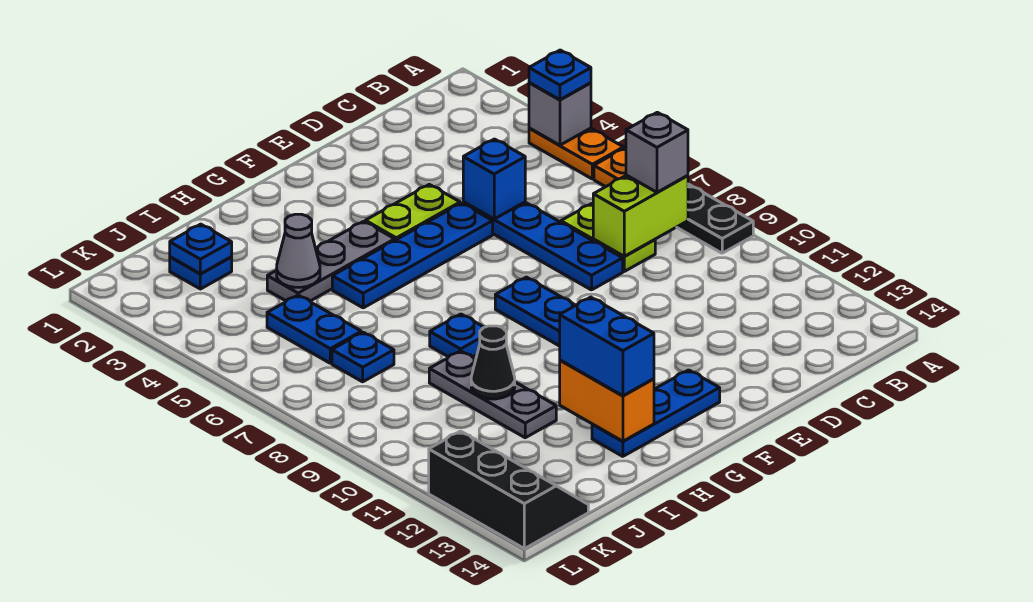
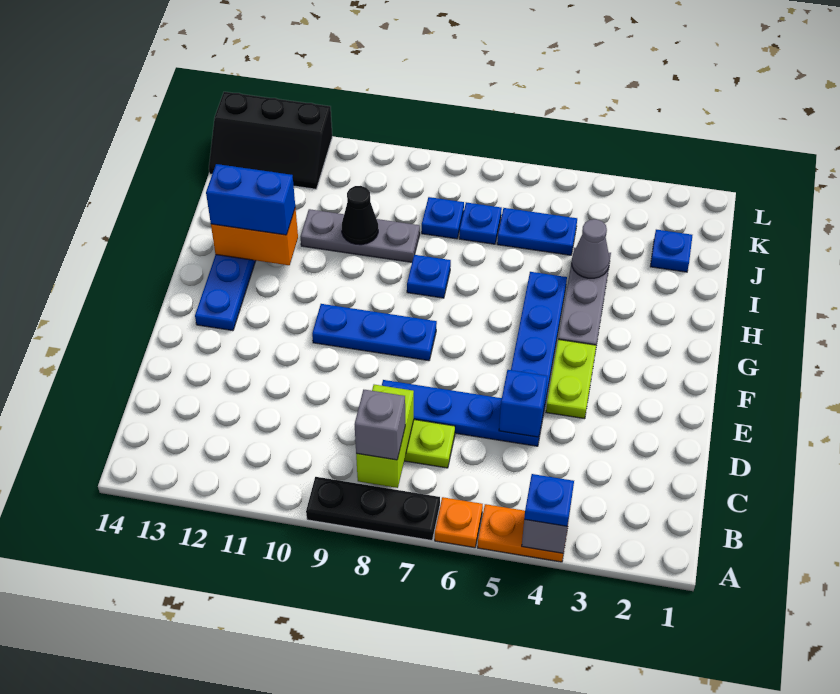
blue plate J2 level 2 -> blue plate J8 level 1

